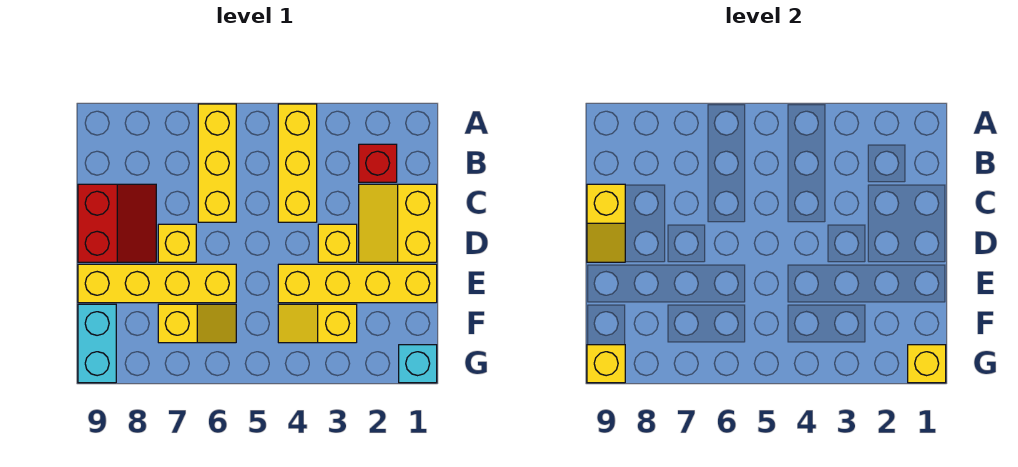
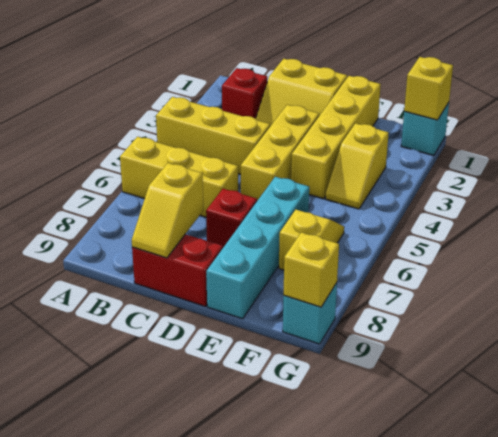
yellow slope C9:D9 level 2 top C -> yellow slope C8:C9 level 2 top 8
yellow brick D3 level 1 -> yellow brick D3:D5 level 1
yellow brick D7 level 1 -> red brick D7 level 1
yellow brick E6:E9 level 1 -> cyan brick E6:E9 level 1
cyan brick F9:G9 level 1 -> cyan brick G9 level 1

